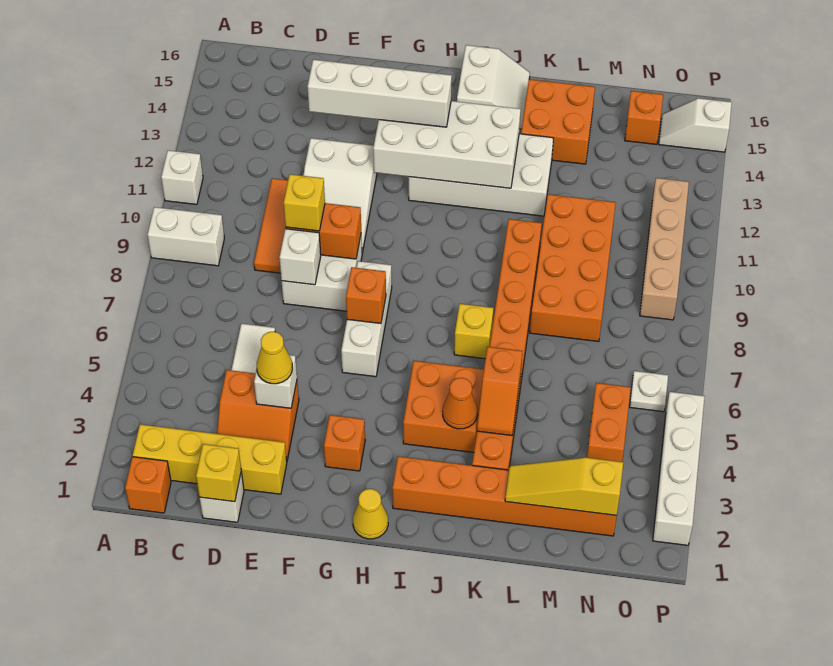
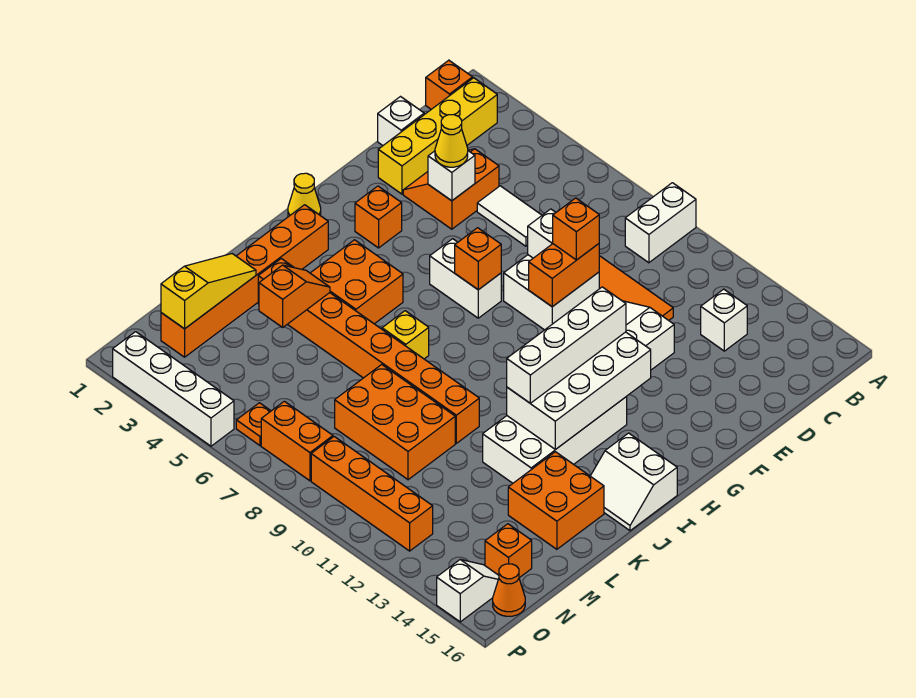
white brick A11 level 1 -> white brick C13 level 1
yellow brick D1 level 2 -> none
yellow brick E9 level 3 -> orange brick E9 level 3
white brick E13:H13 level 3 -> white brick G12:J12 level 3
white brick G6:G8 level 1 -> white brick G6:G7 level 1
orange cone J4 level 2 -> orange cone O16 level 1
orange slope K4:K5 level 2 top 5 -> orange slope K4:L4 level 2 top L
orange brick L8:M11 level 1 -> orange brick L8:M10 level 1
orange brick N4:N5 level 1 -> orange brick O7:O8 level 1
white plate O6 level 1 -> orange plate O6 level 1
tan brick O9:O12 level 1 -> orange brick O9:O12 level 1

